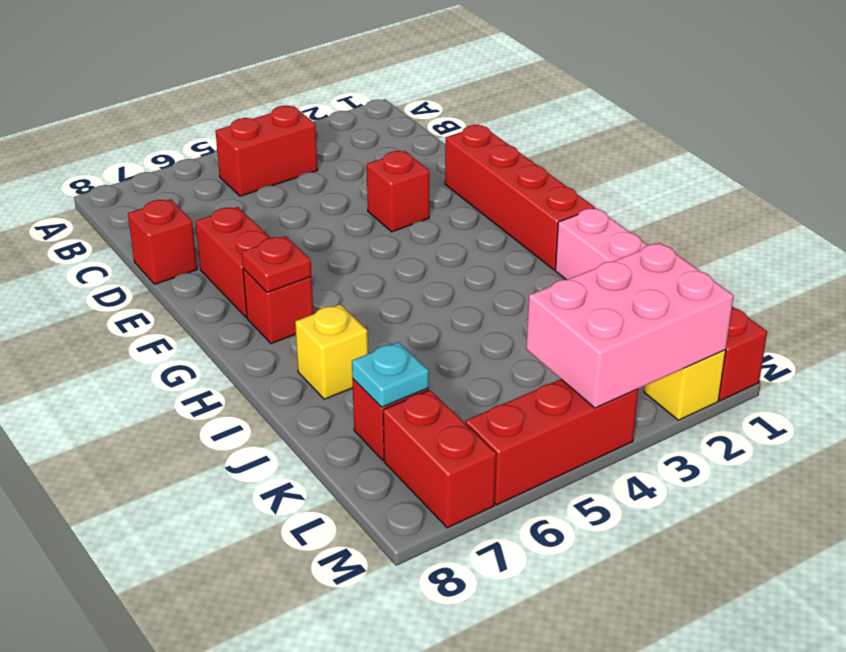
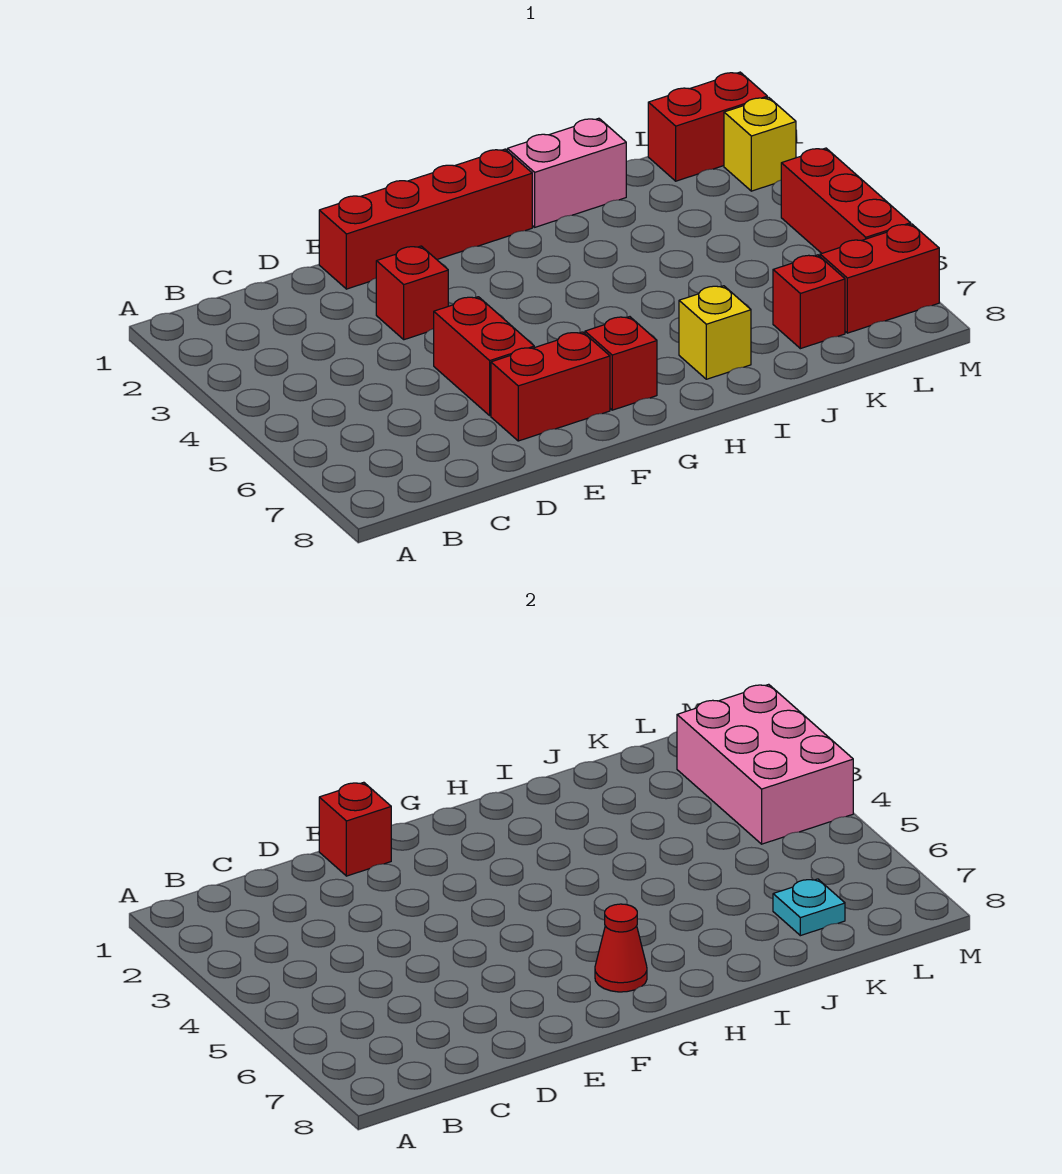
red brick B4:B5 level 1 -> red brick E5:E6 level 1
red brick D8 level 1 -> red brick E1 level 2
red plate G7 level 2 -> red cone G7 level 2

